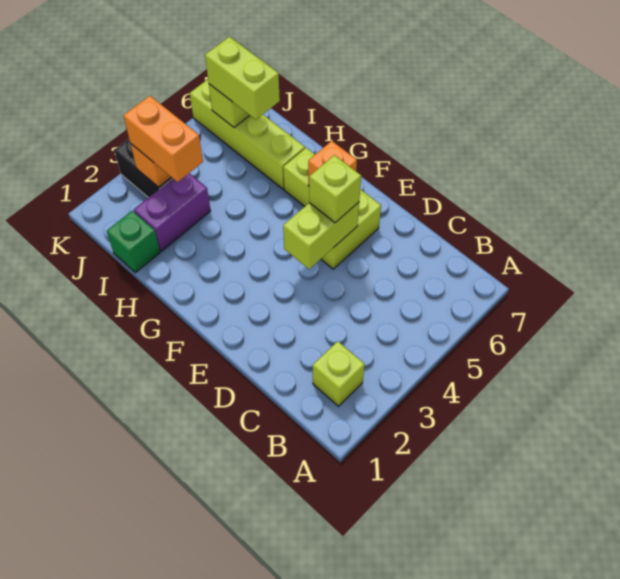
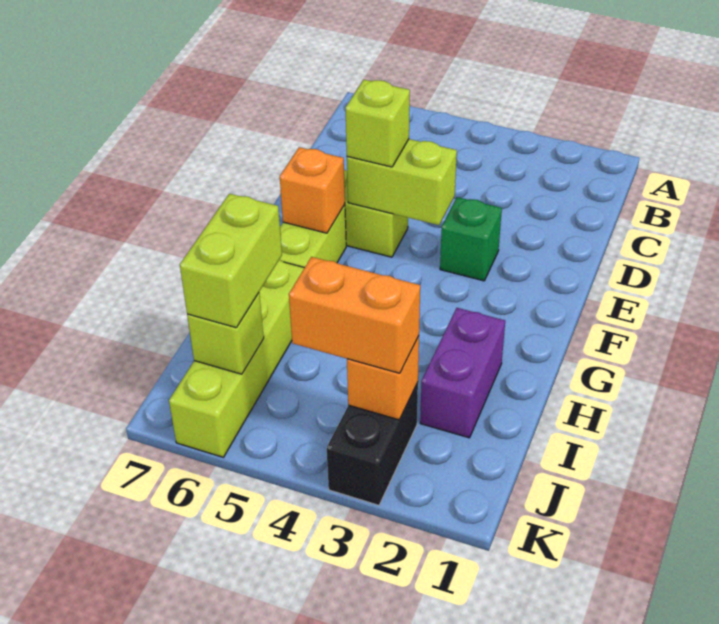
lime brick B2 level 1 -> none
green brick I1 level 1 -> green brick E3 level 1
purple brick I2:I3 level 1 -> purple brick H2:I2 level 1
orange brick I3:J3 level 3 -> orange brick J3:J4 level 3

